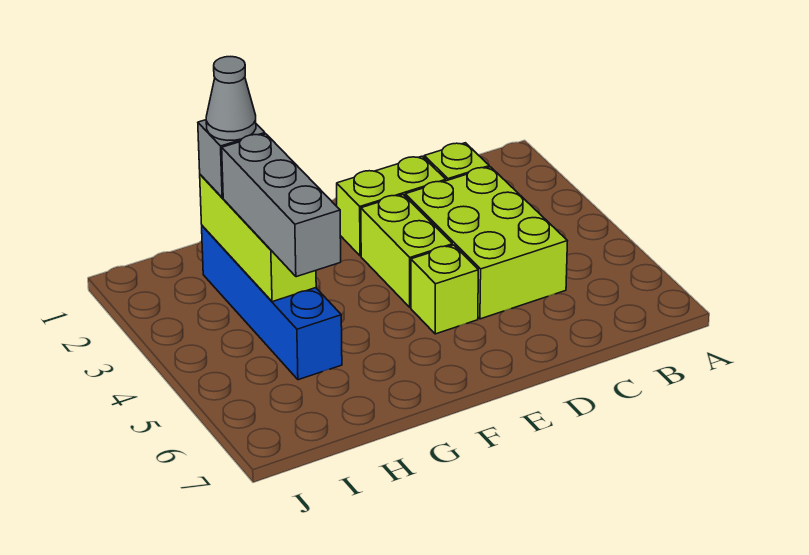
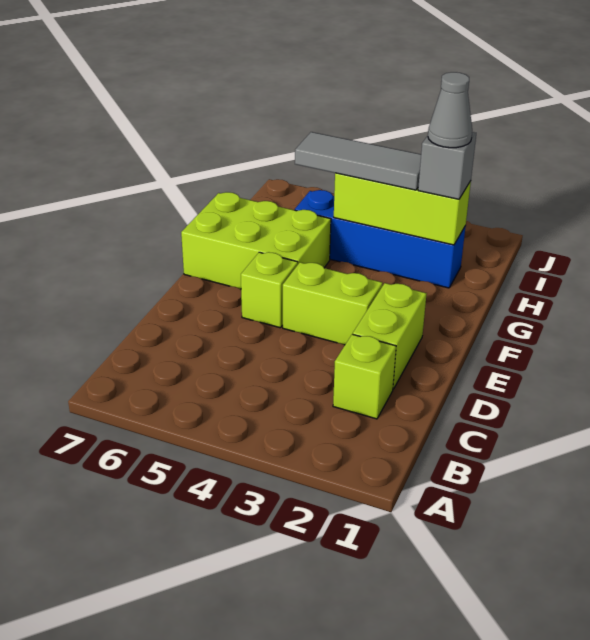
lime brick C3:D5 level 1 -> lime brick F5:G7 level 1
grey brick H3:H5 level 3 -> grey tile H3:H5 level 3

